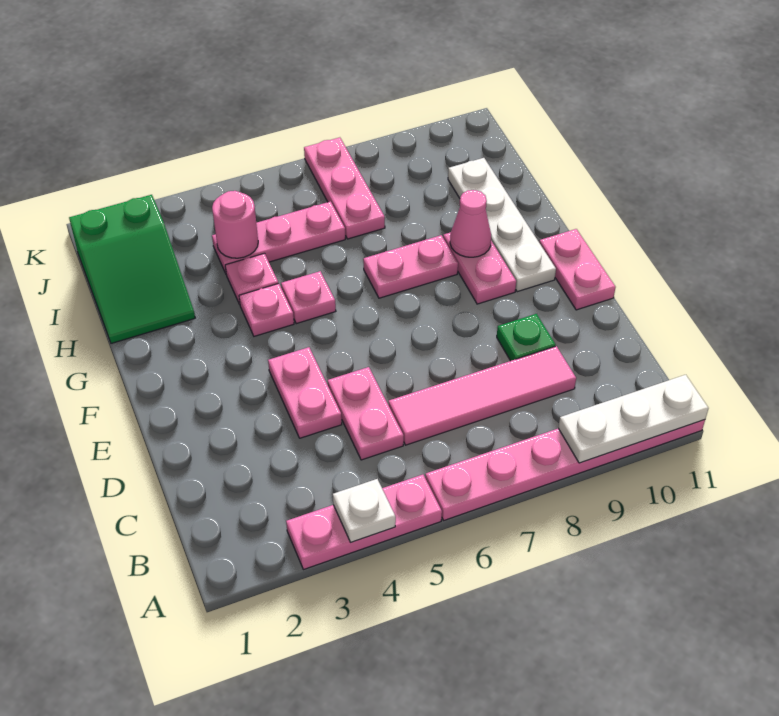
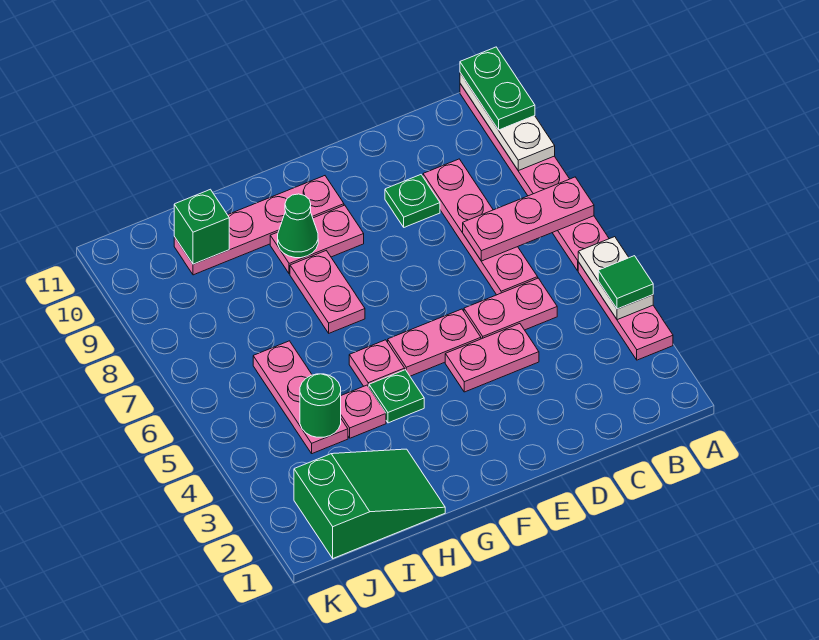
white plate A4 level 2 -> white plate A4:A5 level 2
none -> green tile A4 level 3
none -> green plate A10:A11 level 3
pink tile C6:C9 level 1 -> pink plate C6:C9 level 1
pink plate E11:F11 level 1 -> pink plate E5:F5 level 1
white plate F10:I10 level 1 -> pink plate F10:I10 level 1
pink plate G4 level 1 -> green plate G4 level 1
pink cone G9 level 2 -> green cone G9 level 2
pink round brick I4 level 2 -> green round brick I4 level 2
pink plate I7:K7 level 1 -> pink plate A7:C7 level 2
none -> green brick I10 level 2

